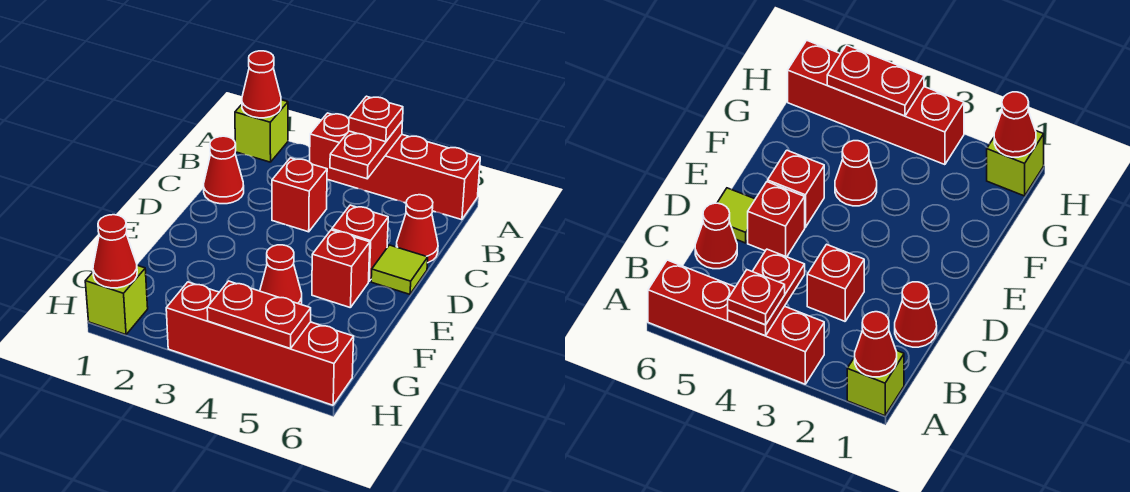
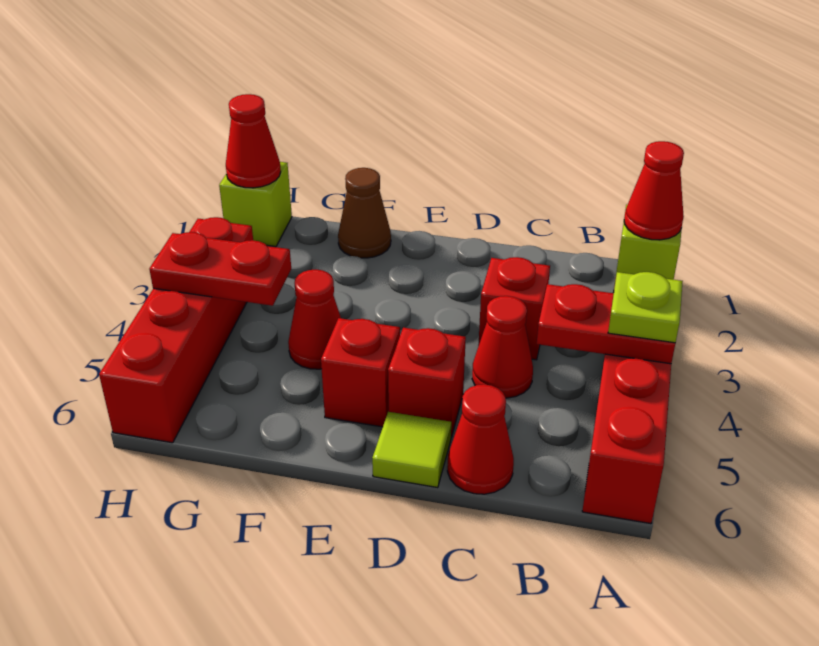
red plate A4 level 3 -> lime plate A4 level 3
red cone C1 level 1 -> red cone C4 level 1
none -> brown cone F1 level 1
red plate H4:H5 level 2 -> red plate G4:H4 level 2

